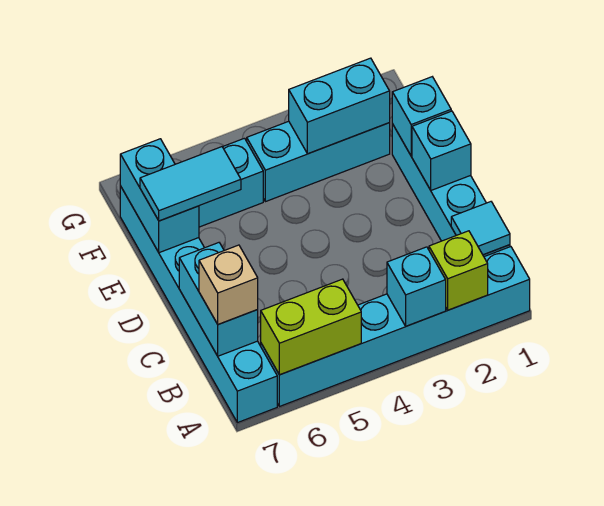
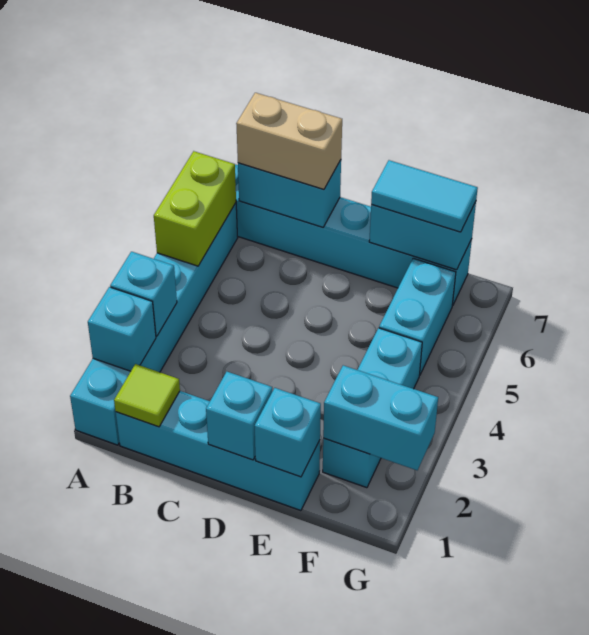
lime brick A2 level 2 -> cyan brick A2 level 2
cyan tile B1 level 2 -> lime tile B1 level 2
tan brick B7 level 3 -> tan brick B7:C7 level 3
cyan tile E6:E7 level 3 -> cyan tile E7:F7 level 3
cyan brick F2:F3 level 2 -> cyan brick F2:G2 level 2

